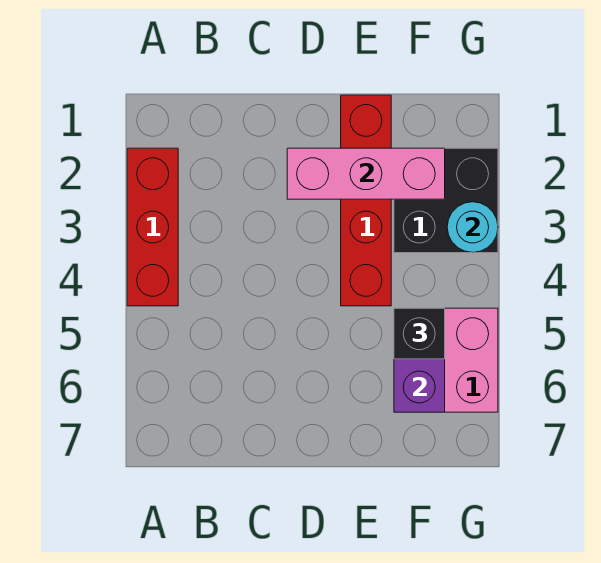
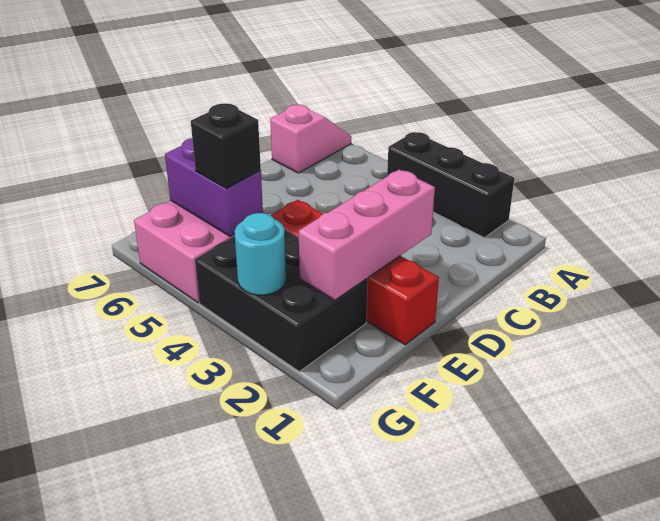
red brick A2:A4 level 1 -> black brick A2:A4 level 1
none -> pink slope A7:B7 level 1 top B
black brick F2:G3 level 1 -> black brick F2:G4 level 1

